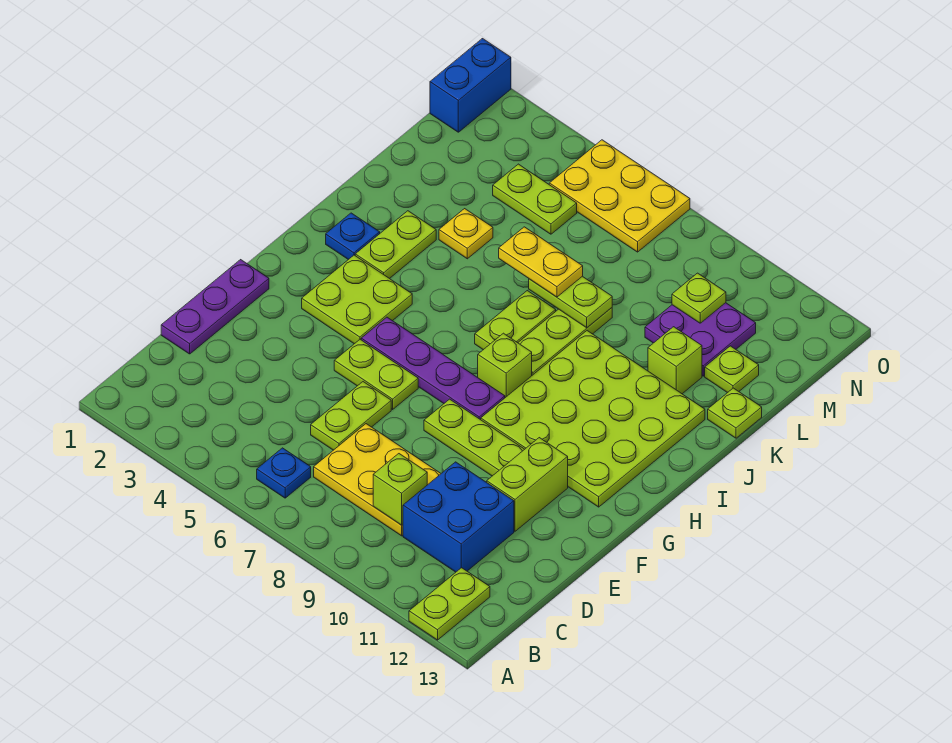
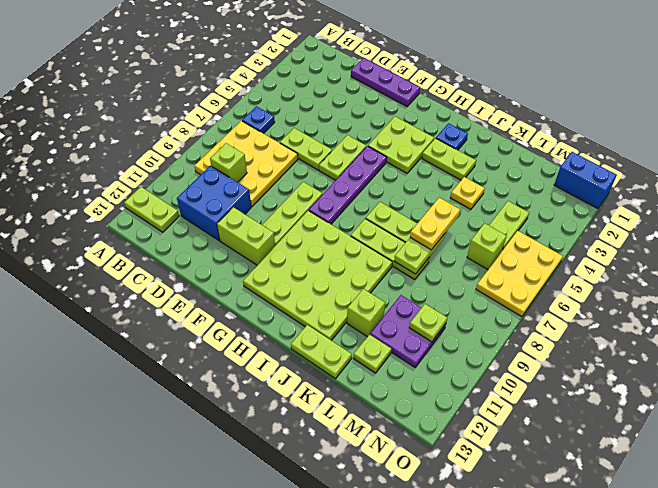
yellow plate C7:D9 level 1 -> yellow plate B7:D9 level 1
lime brick H8 level 1 -> lime brick M6 level 1
lime plate K13 level 1 -> lime plate J13:K13 level 1

